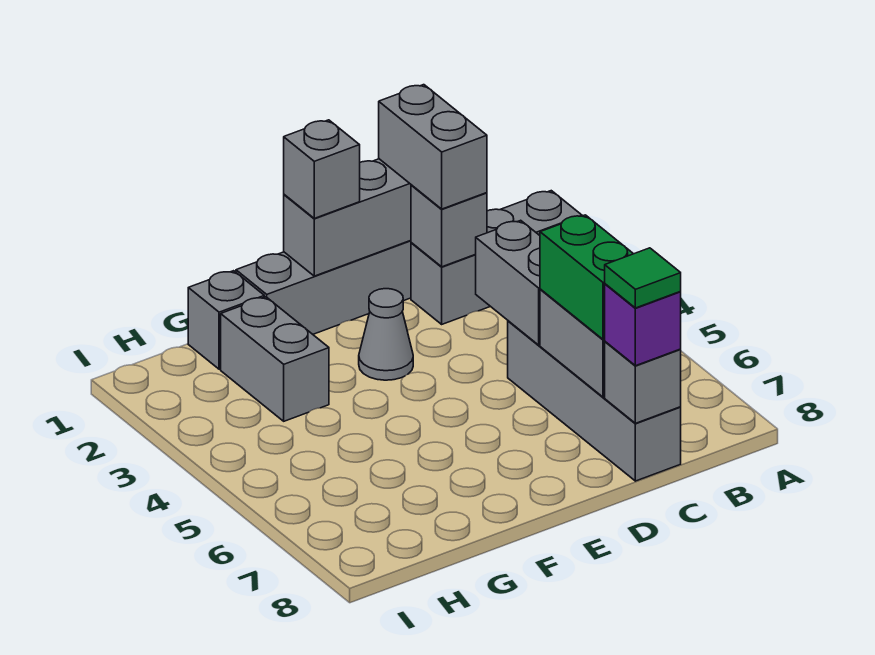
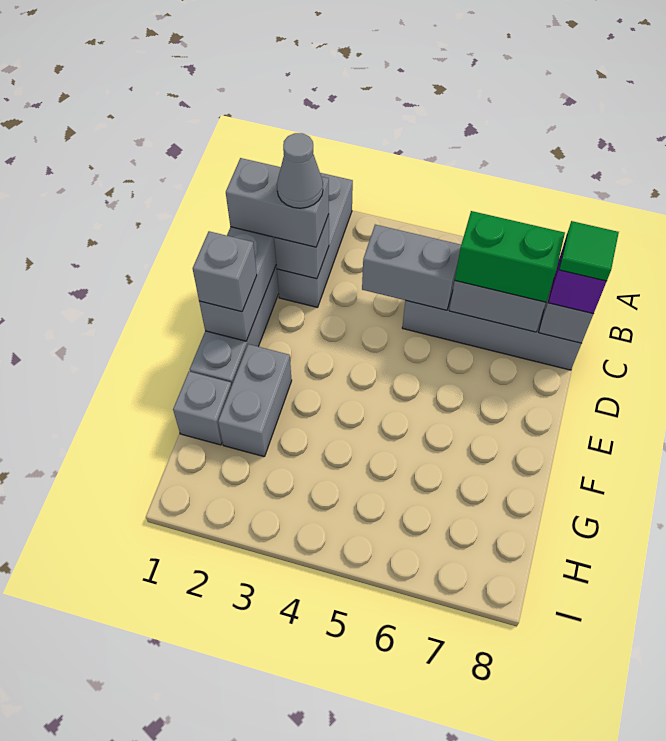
grey cone E3 level 1 -> grey cone C2 level 4
grey brick G2:G3 level 1 -> grey brick F2:G2 level 1

